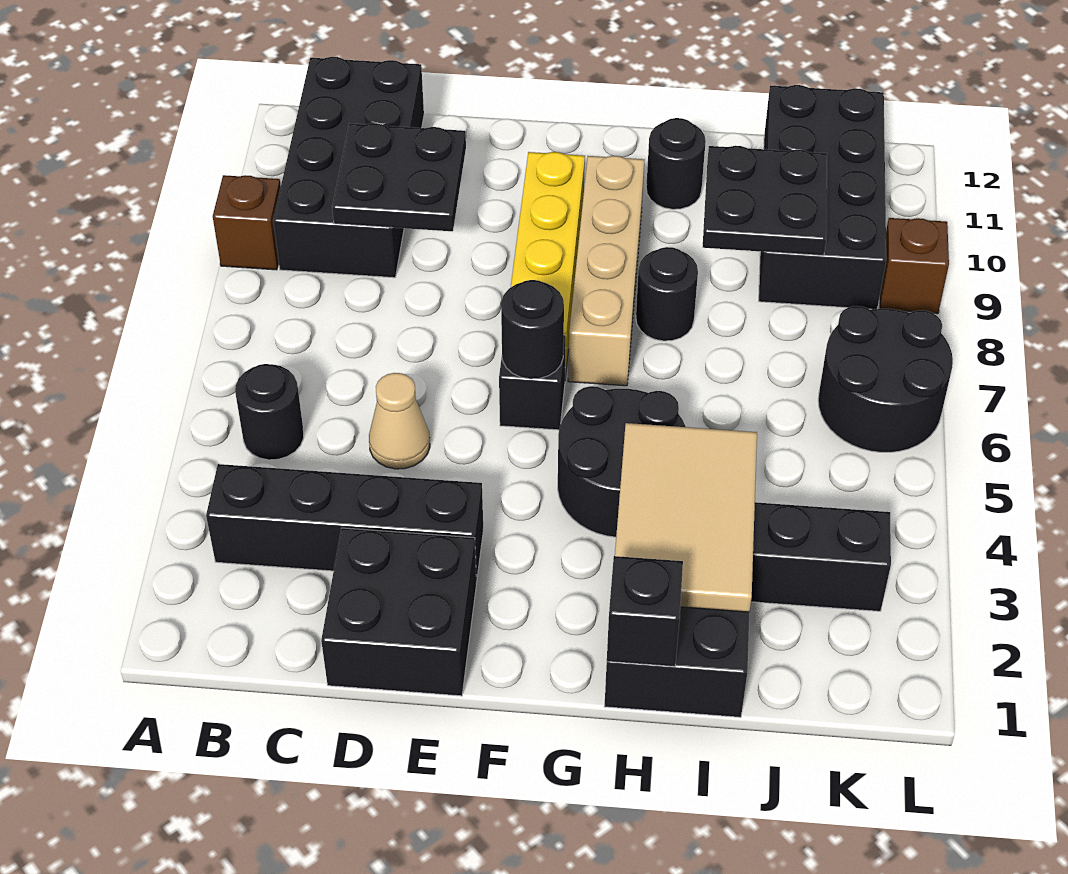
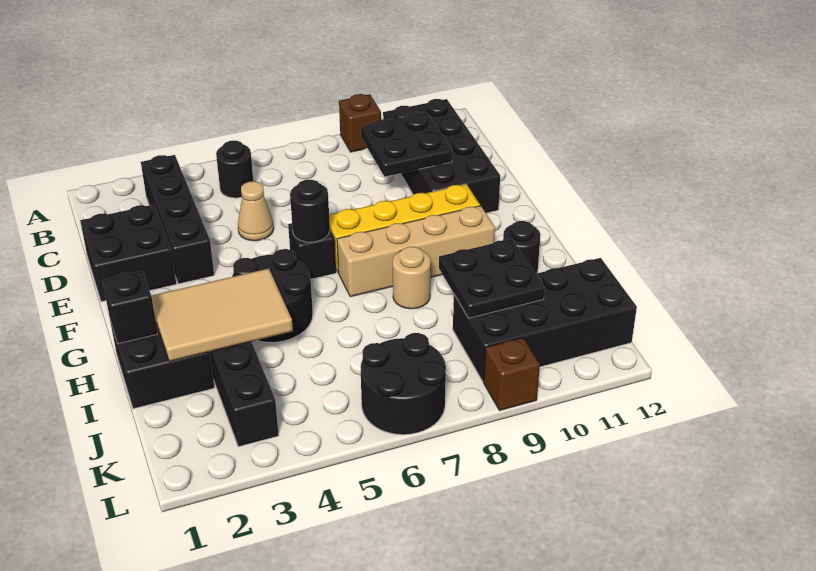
black brick B9:C12 level 1 -> black brick B10:E11 level 1
black round brick H8 level 1 -> tan round brick H8 level 1

